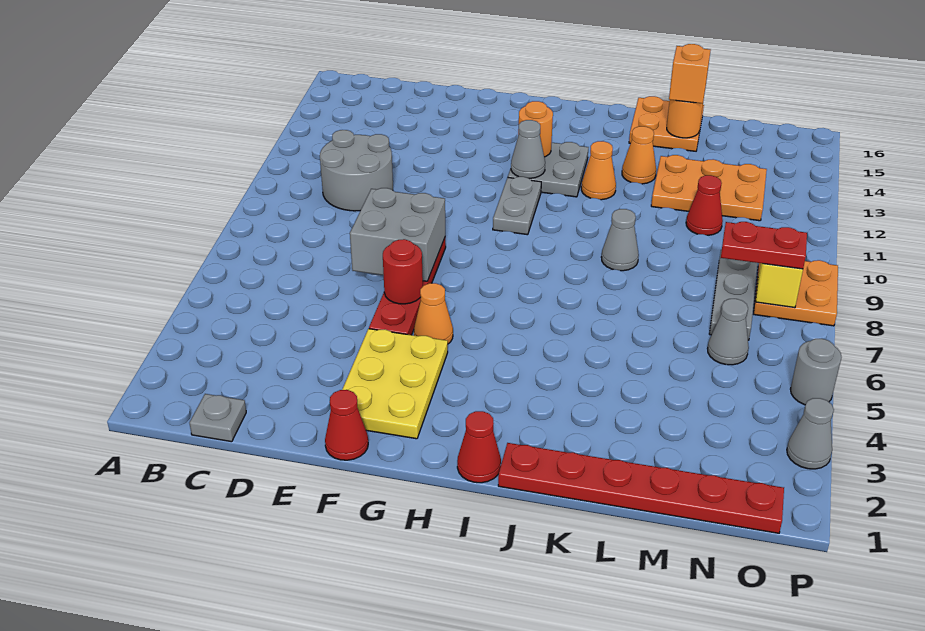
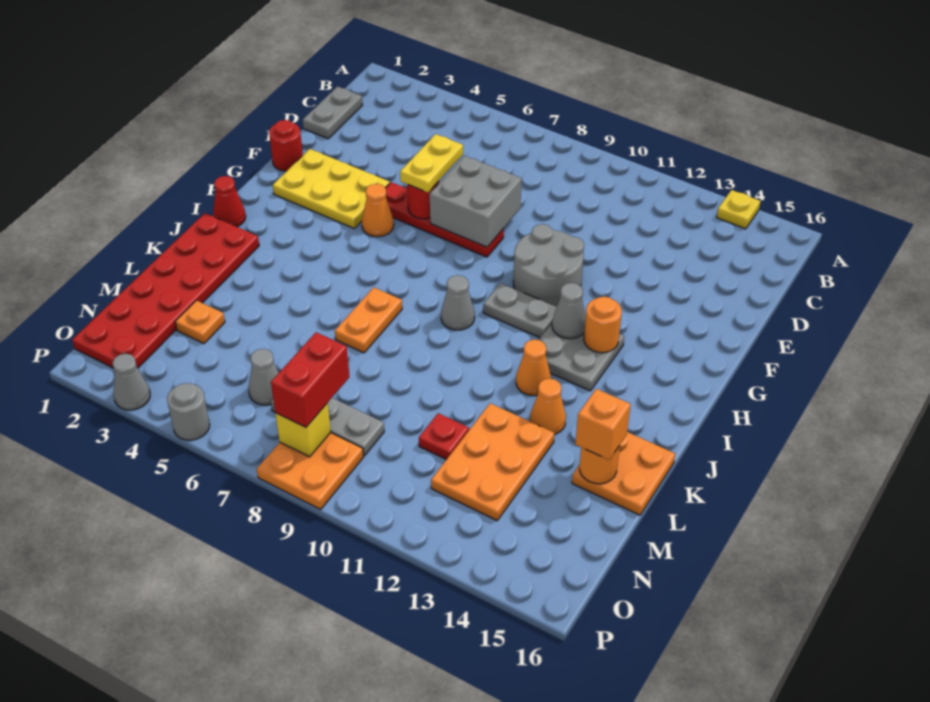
none -> yellow plate A14 level 1
grey plate C1 level 1 -> grey plate C1:D1 level 1
grey round brick C10:D11 level 1 -> grey round brick F10:G11 level 1
none -> yellow plate E6:F6 level 3
red cone F1 level 1 -> red round brick F1 level 1
red plate J1:O1 level 1 -> red plate J1:O2 level 1
none -> orange plate J7:K7 level 1
grey cone K9 level 1 -> grey cone I9 level 1
none -> orange plate M3 level 1
red cone M11 level 1 -> red plate M11 level 1
red plate N8:O8 level 3 -> red brick N8:O8 level 3

